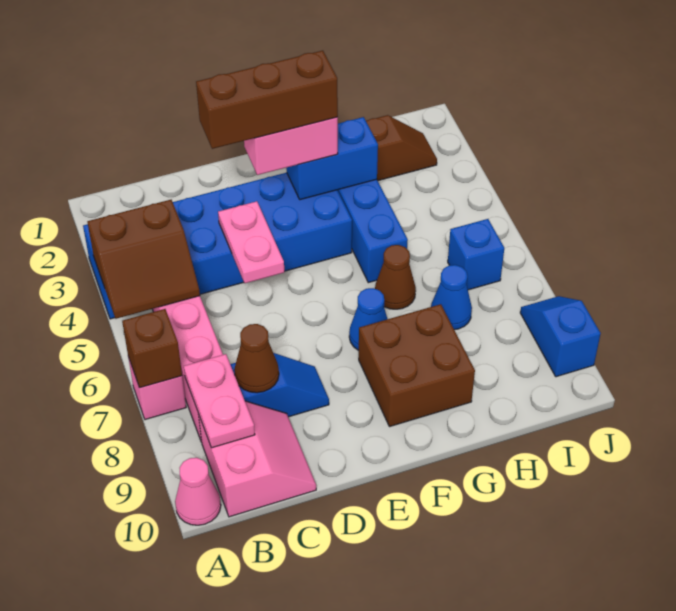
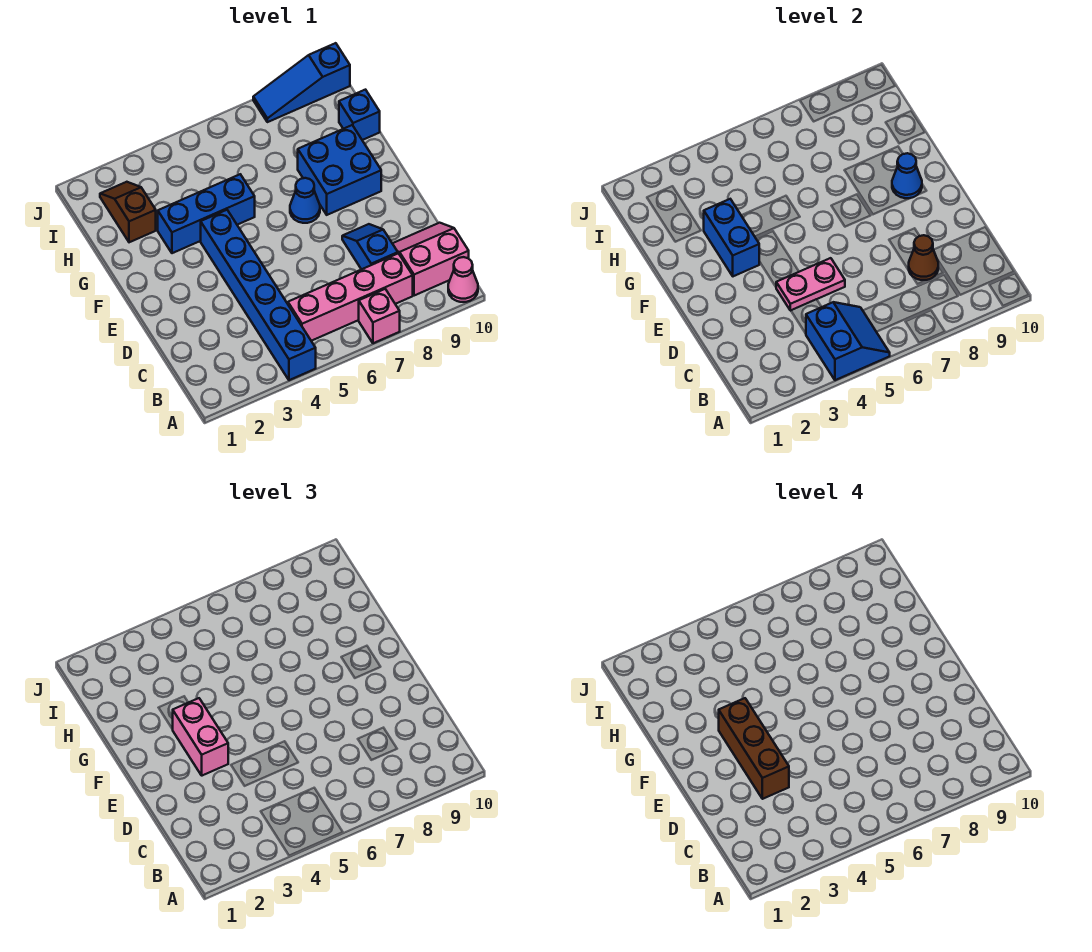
blue brick A3:F4 level 1 -> blue brick A4:F4 level 1
brown slope A4:B5 level 2 top 4 -> blue slope A4:B5 level 2 top 4
brown brick A7 level 2 -> none
pink plate B8:B9 level 2 -> none
brown brick F8:G9 level 1 -> blue brick F8:G9 level 1
brown cone G6 level 1 -> none
blue cone H7 level 1 -> blue cone F9 level 2
blue brick I6 level 1 -> blue brick H10 level 1
blue slope J8:J9 level 1 top 9 -> blue slope J8:J10 level 1 top 10

